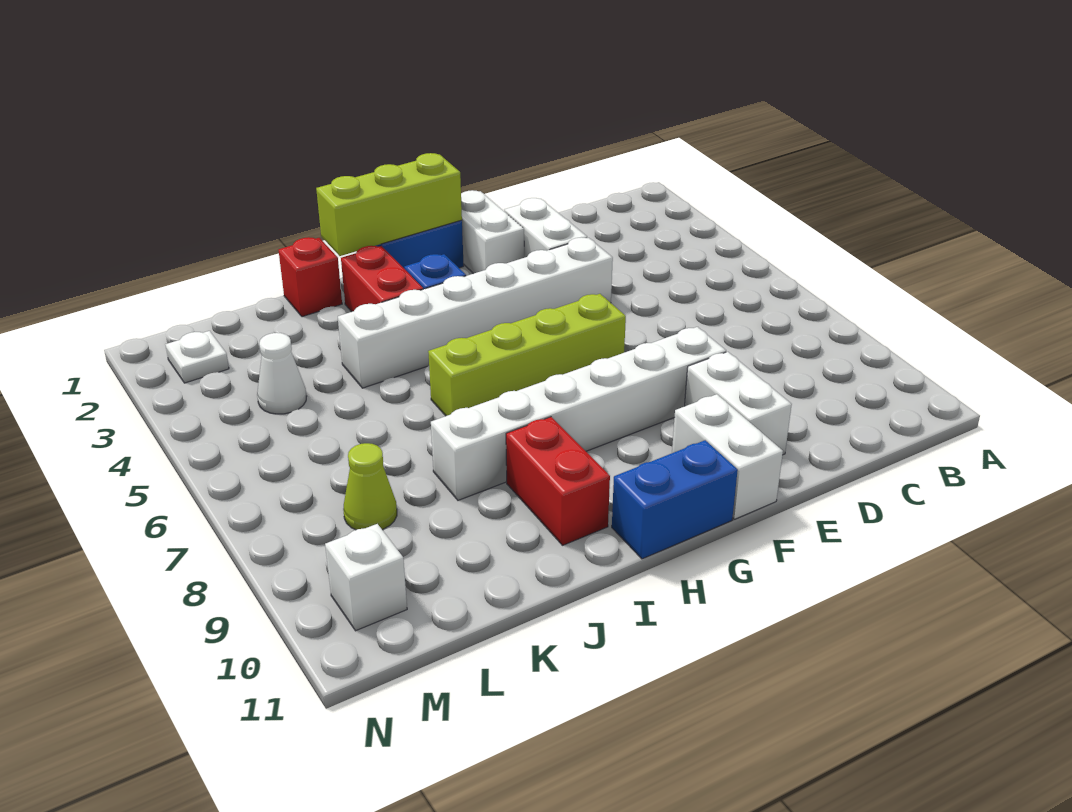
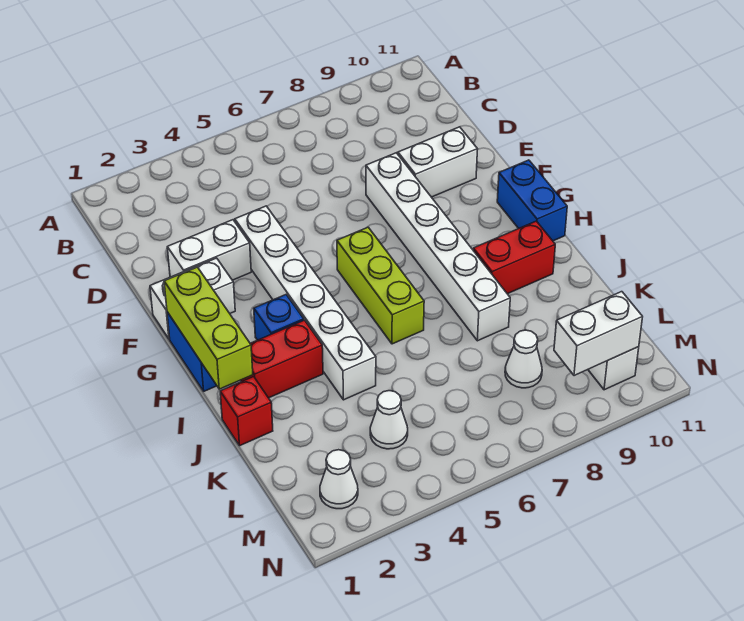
lime brick F6:I6 level 1 -> lime brick G6:I6 level 1
white brick F10:F11 level 1 -> white brick M9:M10 level 2
lime cone L8 level 1 -> white cone L8 level 1
white plate M2 level 1 -> white cone M2 level 1

